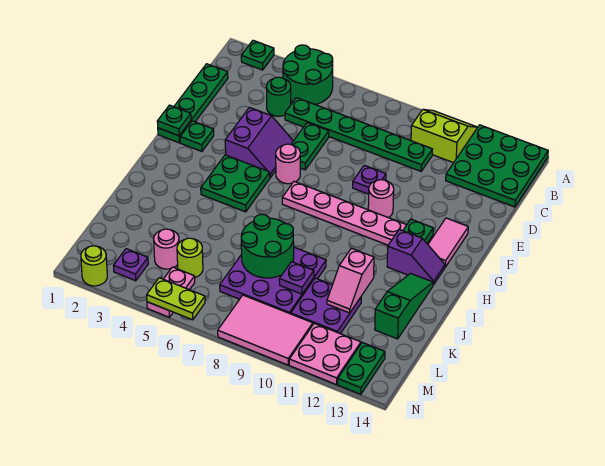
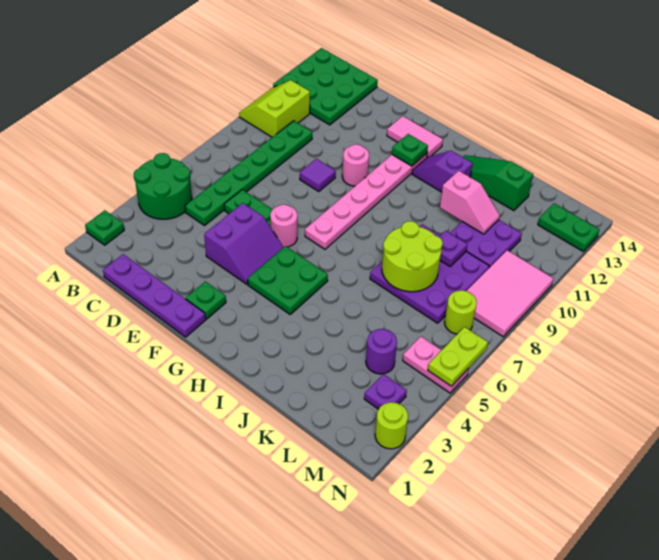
green plate C1:F1 level 1 -> purple plate C1:F1 level 1
green round brick C4 level 1 -> none
purple slope E4:F5 level 1 top 4 -> purple slope E4:F5 level 1 top E
purple plate E9 level 1 -> purple tile E9 level 1
green plate F1 level 2 -> none
purple slope H12:H13 level 1 top 12 -> purple slope H12:I12 level 1 top I
green round brick J7:K8 level 2 -> lime round brick J7:K8 level 2
pink round brick L4 level 1 -> purple round brick L4 level 1
lime round brick L5 level 1 -> lime round brick M7 level 1
pink plate M11:N12 level 1 -> none

